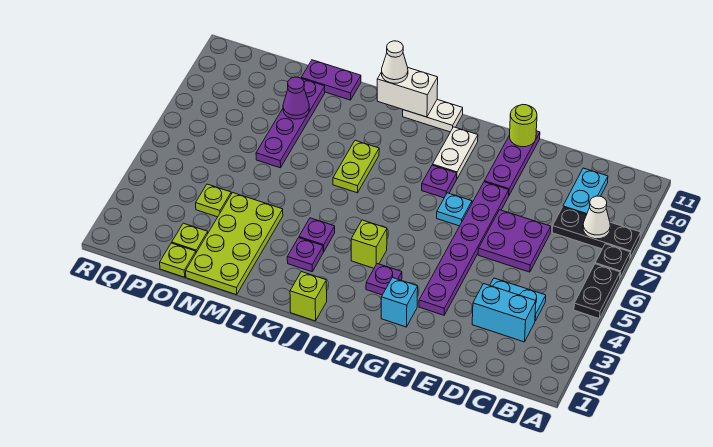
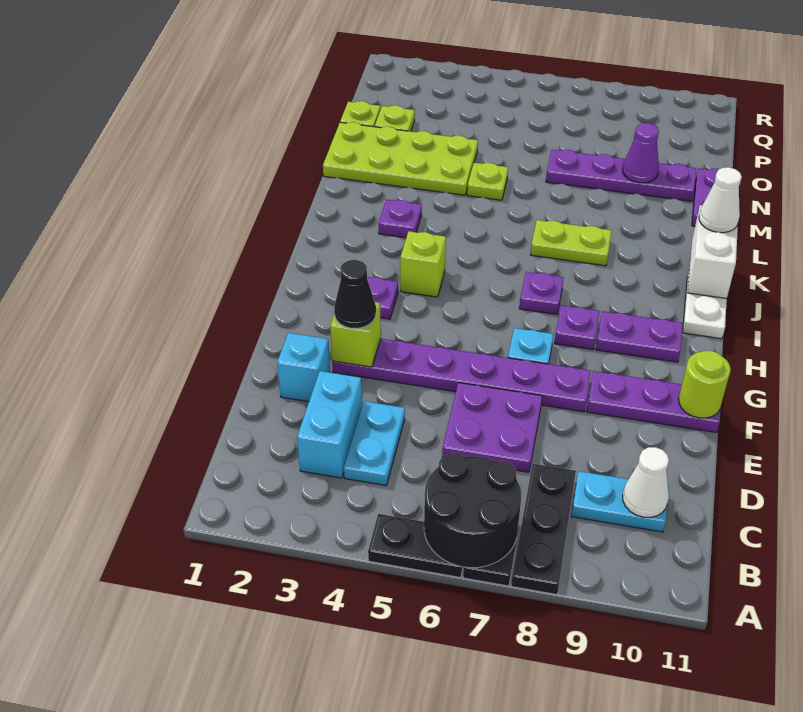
none -> black round brick A6:B7 level 2
white cone B8 level 2 -> white cone C10 level 2
none -> black cone F3 level 3
cyan brick G2 level 1 -> cyan brick E2 level 1
white plate H9:H10 level 1 -> purple plate H9:H10 level 1
lime brick J1 level 1 -> lime brick F3 level 2
purple plate K4 level 1 -> purple plate I7 level 1
lime plate O4 level 1 -> lime plate M5 level 1

